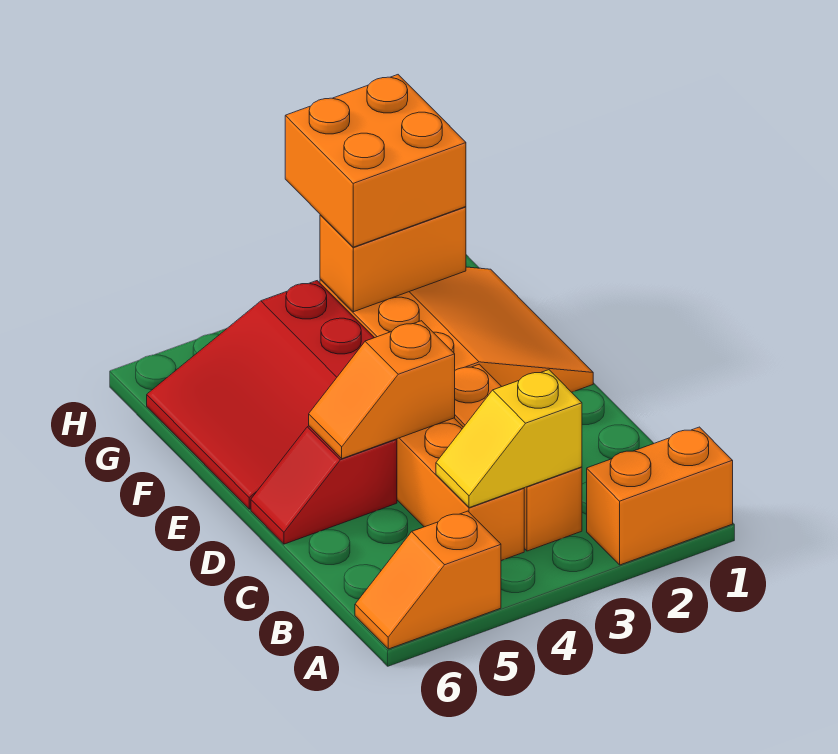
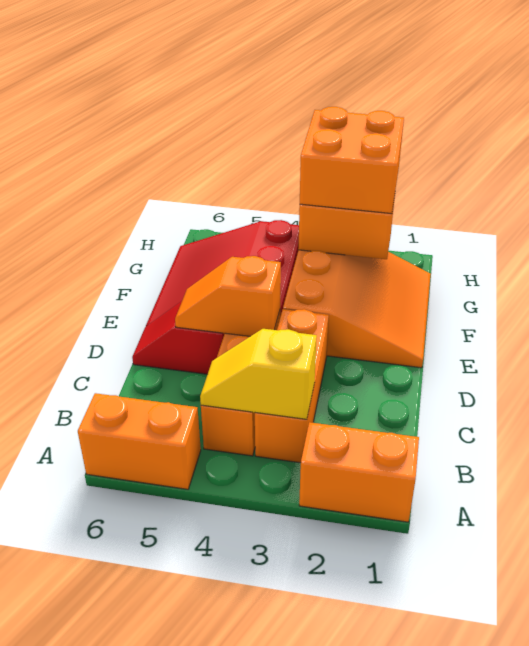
orange slope A5:A6 level 1 top 5 -> orange brick A5:A6 level 1

